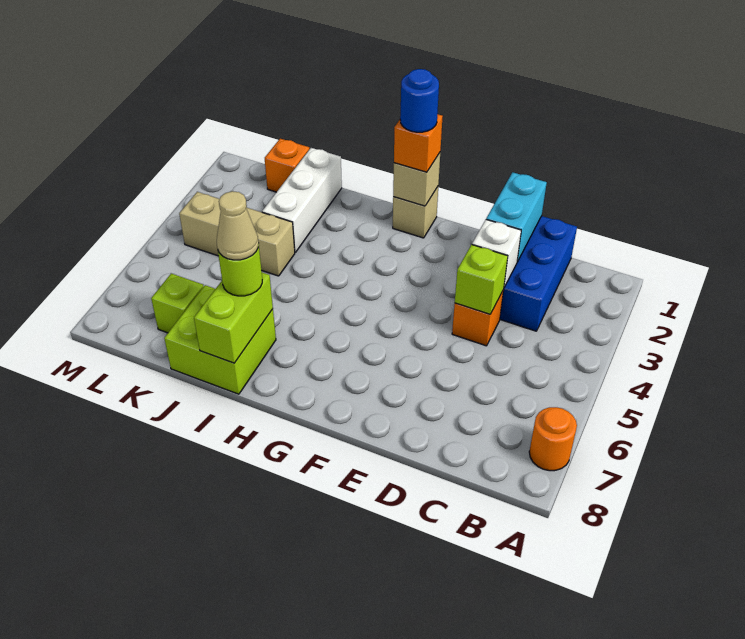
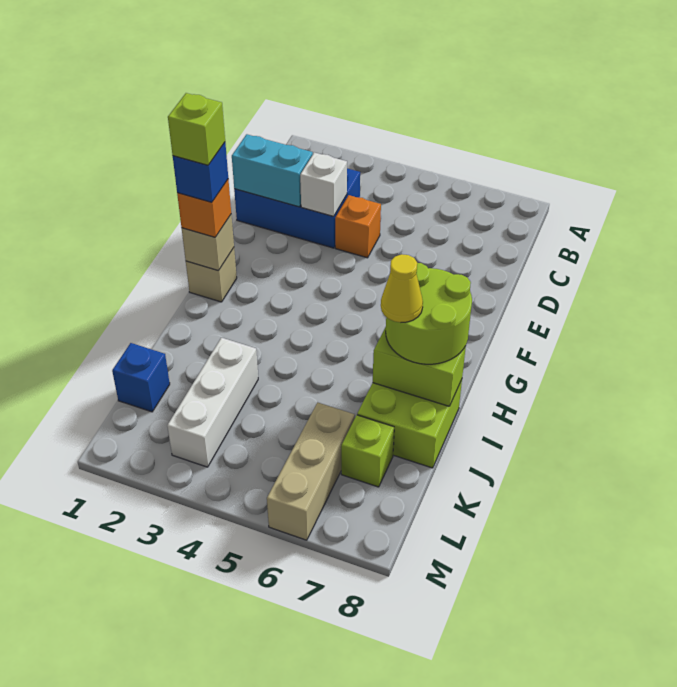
orange round brick A7 level 1 -> none
lime brick D4 level 2 -> lime brick G1 level 5
blue round brick G1 level 4 -> blue brick G1 level 4
lime round brick I7 level 3 -> lime round brick H7:I8 level 3
tan cone I7 level 4 -> yellow cone I7 level 4
white brick J1:J3 level 1 -> white brick J3:L3 level 1
tan brick J4:L4 level 1 -> tan brick K6:M6 level 1
orange brick K1 level 1 -> blue brick K1 level 1

